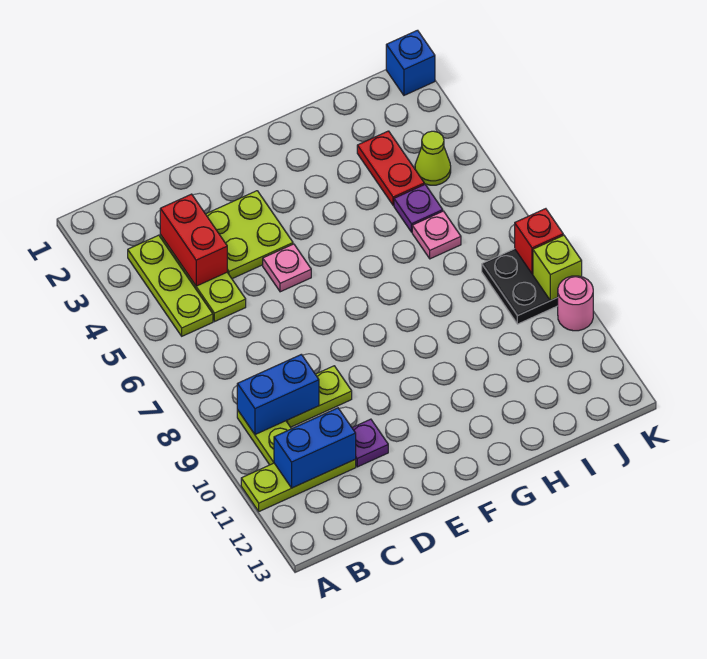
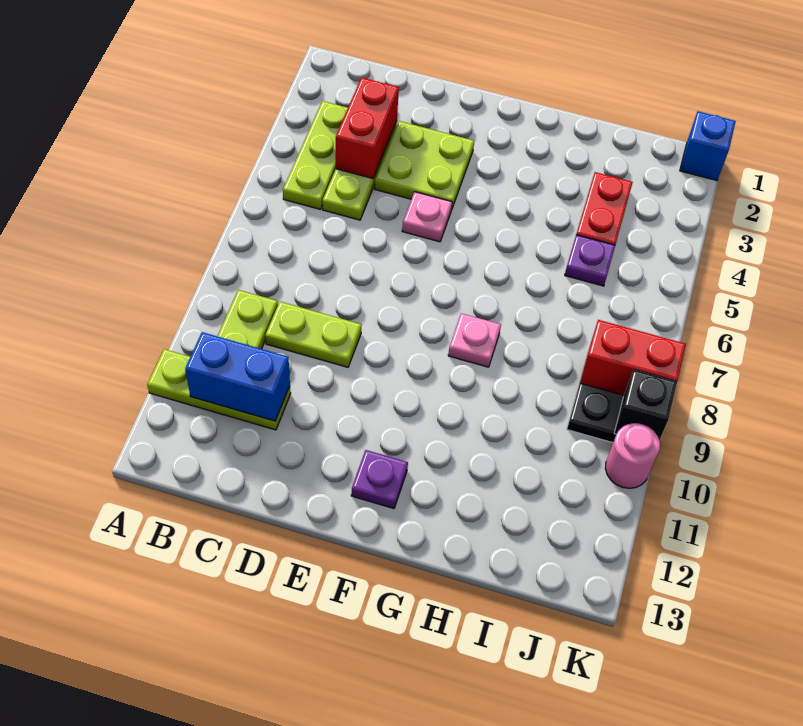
blue brick B9:C9 level 2 -> none
purple plate D11 level 1 -> purple plate F12 level 1
pink plate I6 level 1 -> pink plate G8 level 1
lime cone J4 level 1 -> none
red brick K8 level 2 -> red brick J8:K8 level 2
lime brick K9 level 2 -> black brick K9 level 2

